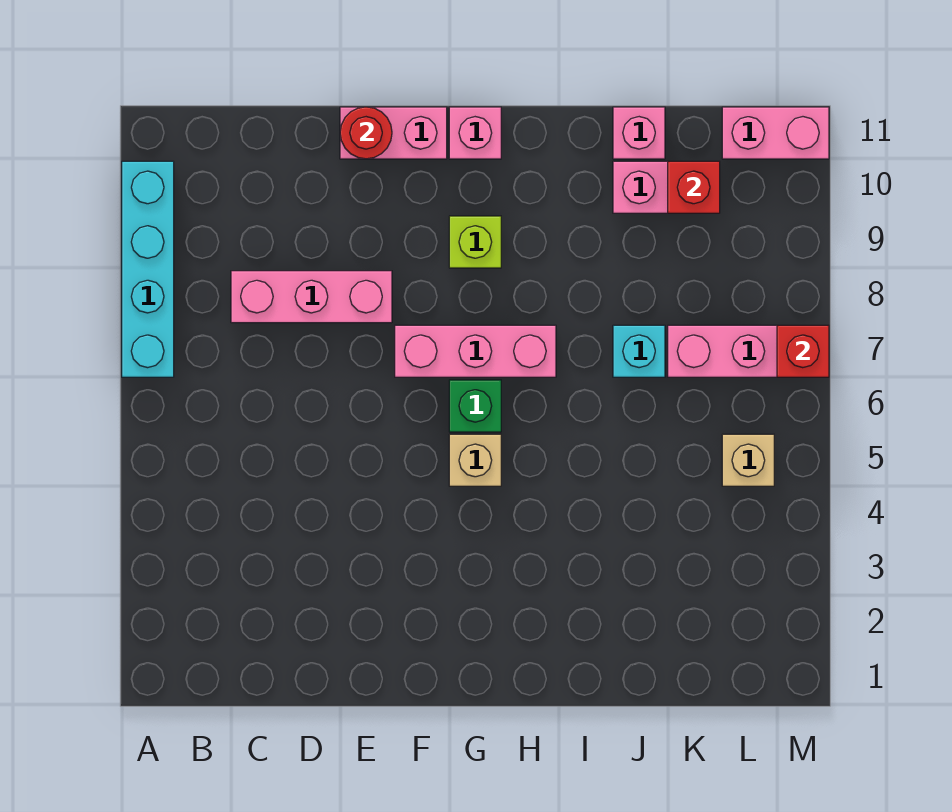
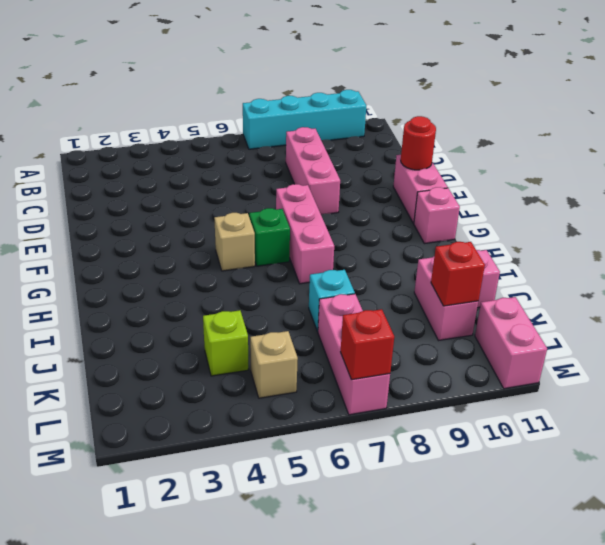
lime brick G9 level 1 -> lime brick K4 level 1

